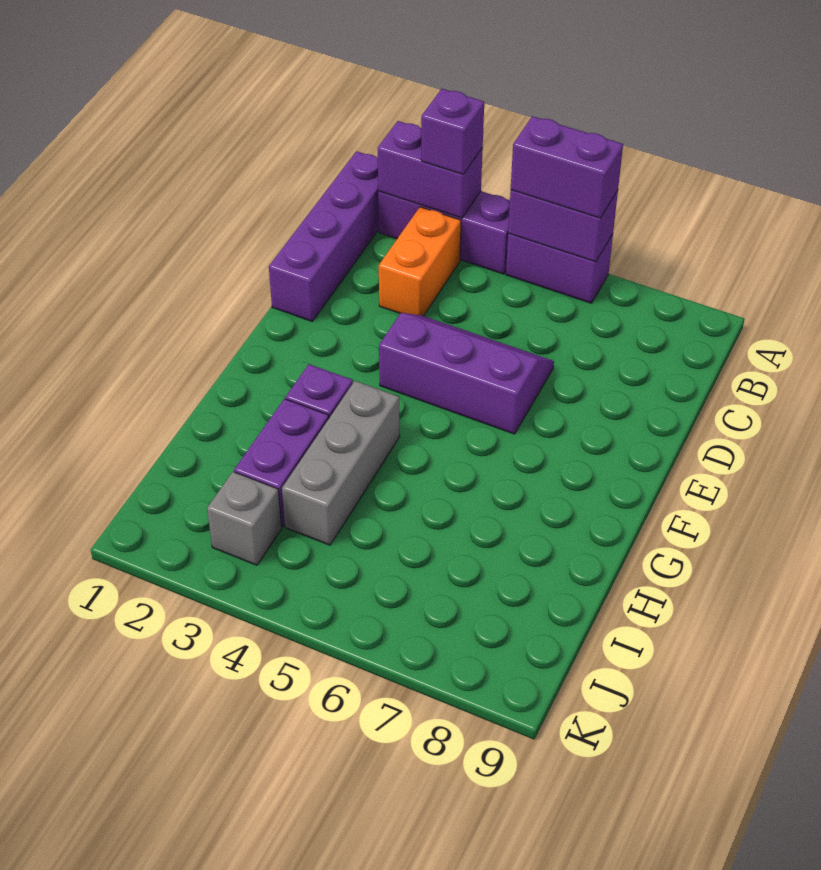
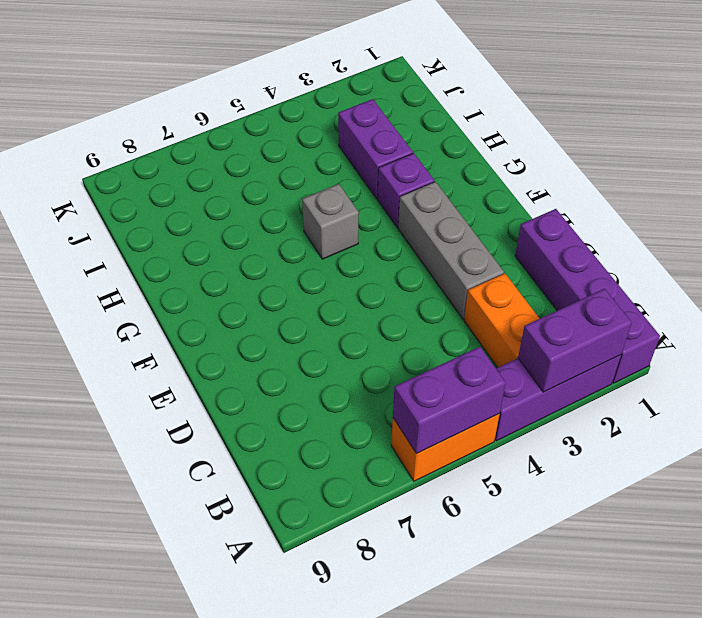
purple brick A3 level 3 -> none
purple brick A5:A6 level 1 -> orange brick A5:A6 level 1
purple brick A5:A6 level 3 -> none
purple slope D4:E6 level 1 top E -> none
grey brick G4:I4 level 1 -> grey brick D3:F3 level 1
grey brick J3 level 1 -> grey brick G5 level 1

